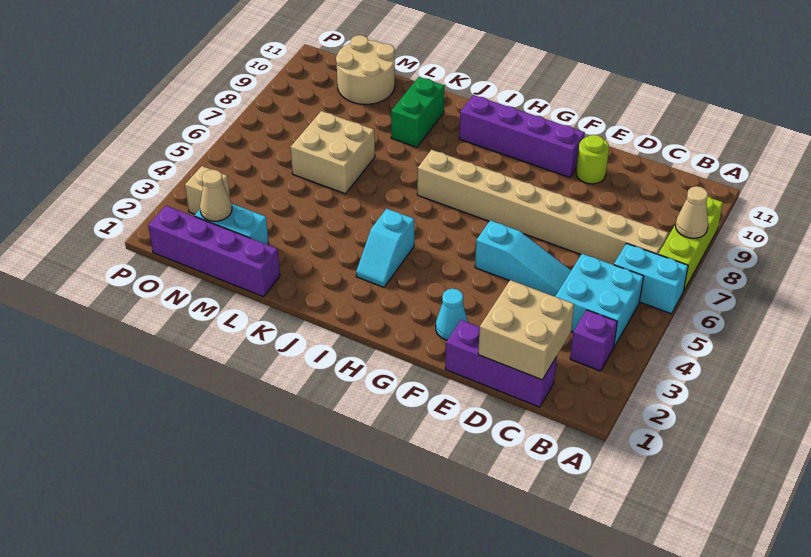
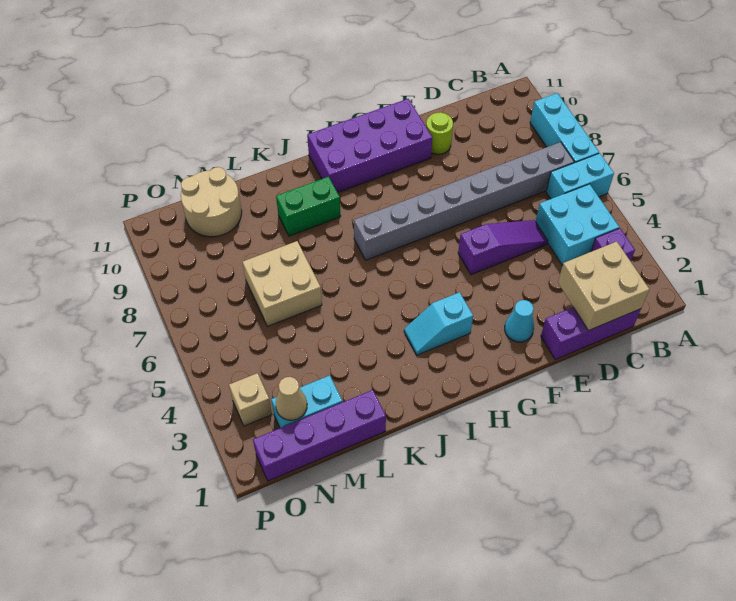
lime brick A7:A9 level 1 -> cyan brick A7:A9 level 1
tan cone A8 level 2 -> none
tan brick B7:I7 level 1 -> grey brick B7:I7 level 1
cyan slope D5:F5 level 1 top F -> purple slope D5:F5 level 1 top F
purple brick F10:I10 level 1 -> purple brick F10:I11 level 1
cyan slope I3:I4 level 1 top 4 -> cyan slope H3:I3 level 1 top H
green brick K9:K10 level 1 -> green brick J9:K9 level 1

